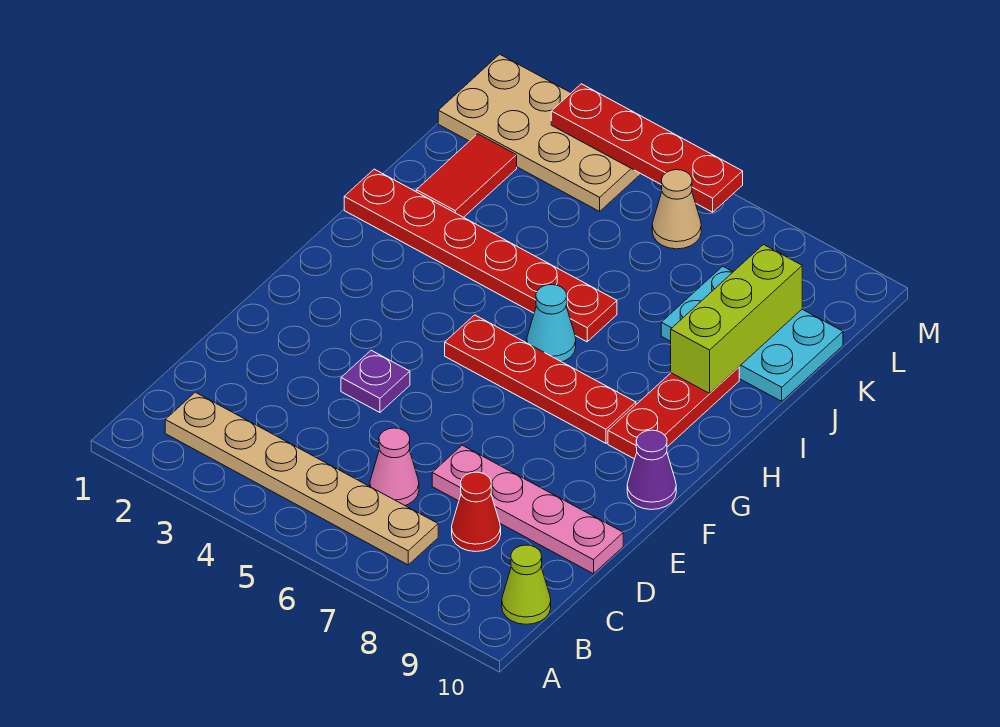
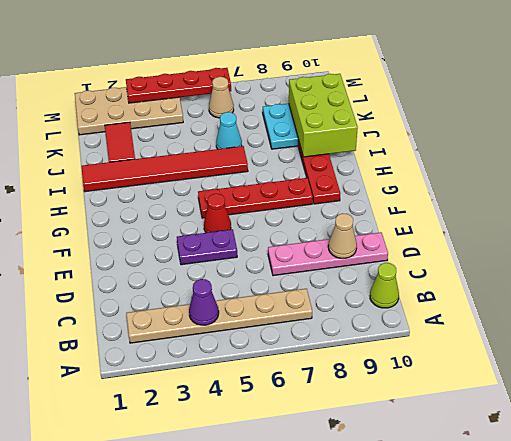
pink cone C6 level 1 -> none
red cone C8 level 1 -> red cone F5 level 1
none -> tan cone D9 level 2
purple plate E4 level 1 -> purple plate E4:E5 level 1
purple cone F10 level 1 -> purple cone B4 level 2
cyan cone H6 level 1 -> cyan cone J6 level 1
red plate I1:I6 level 1 -> red tile I1:I6 level 1
lime brick I9:K9 level 2 -> lime brick I9:K10 level 2

